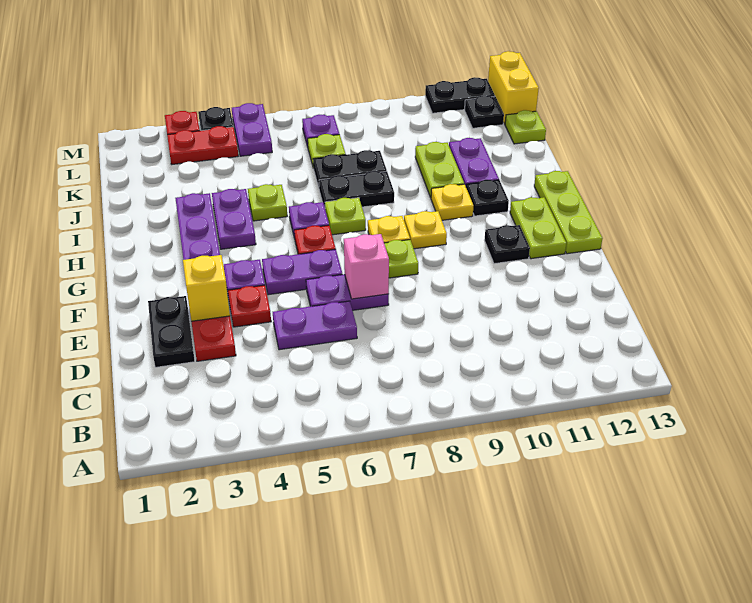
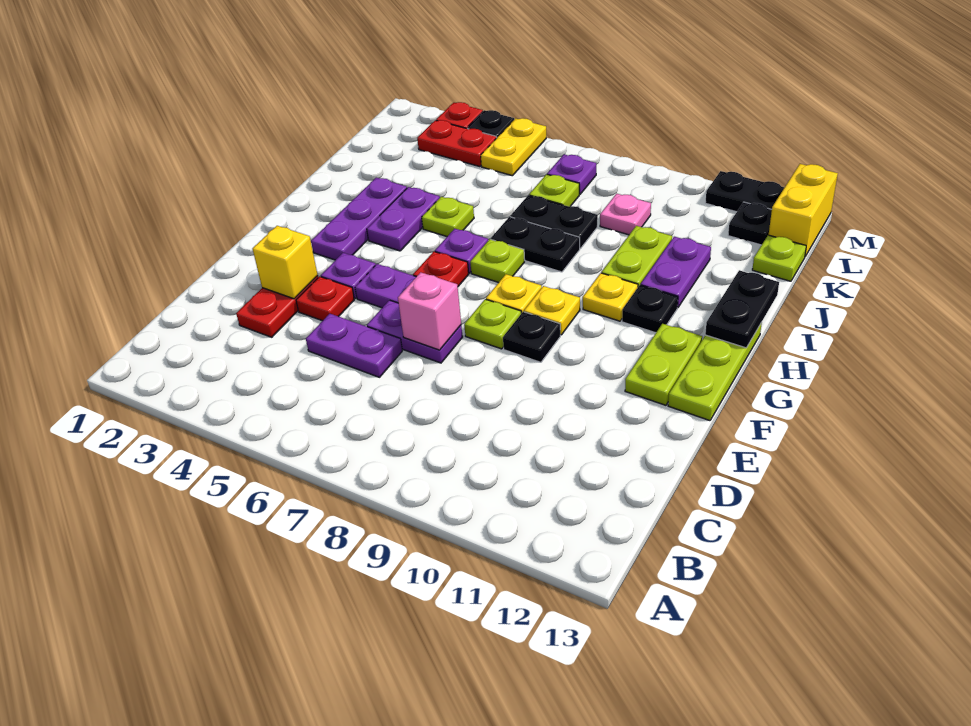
black plate D2:E2 level 1 -> black plate H13:I13 level 2
black plate F11 level 1 -> black plate F9 level 1
none -> pink plate K9 level 1
purple plate L5:M5 level 1 -> yellow plate L5:M5 level 1

